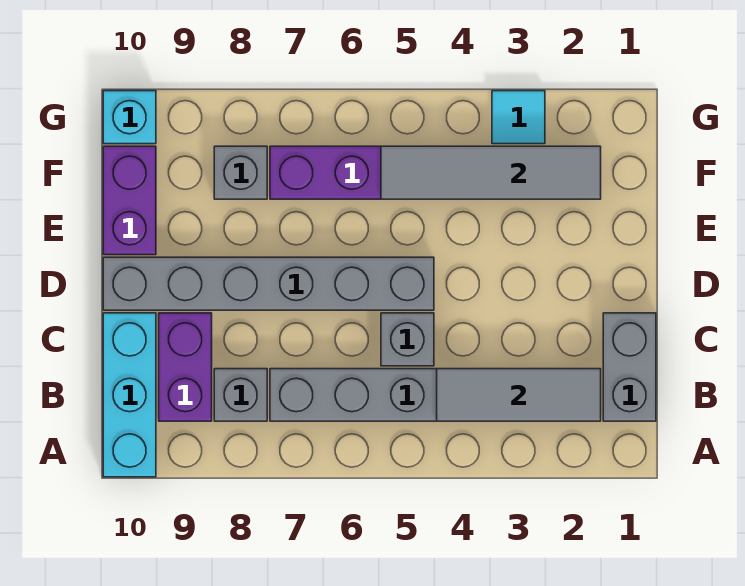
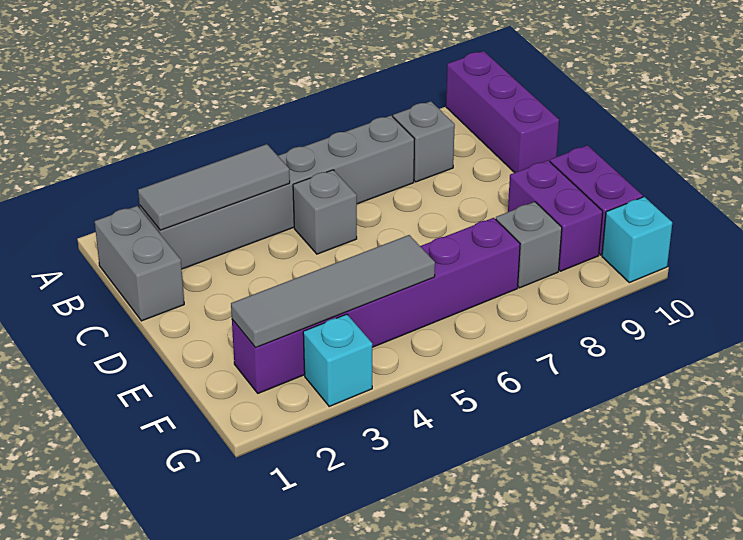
cyan brick A10:C10 level 1 -> purple brick A10:C10 level 1
purple brick B9:C9 level 1 -> purple brick E9:F9 level 1
grey brick D5:D10 level 1 -> none
cyan tile G3 level 1 -> cyan brick G3 level 1

